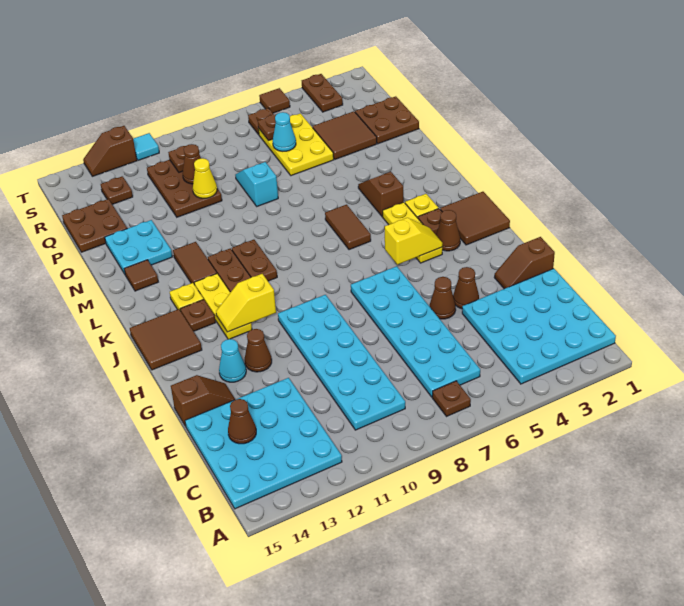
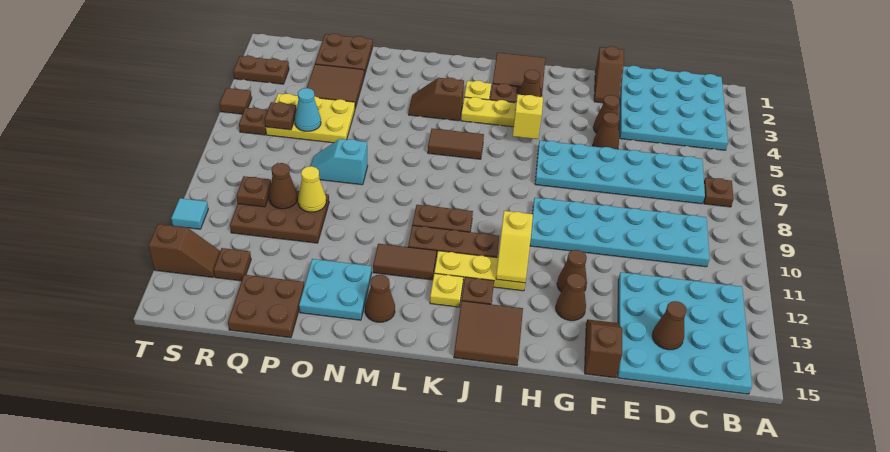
cyan cone G13 level 1 -> brown cone G13 level 1
brown tile M14 level 1 -> brown cone M14 level 1
brown slope T12:T13 level 1 top 12 -> brown slope S13:T13 level 1 top T

